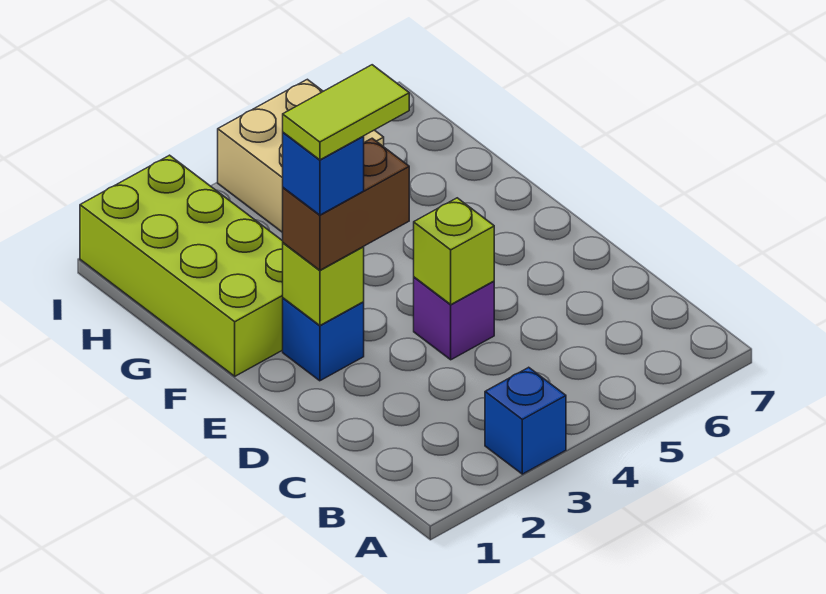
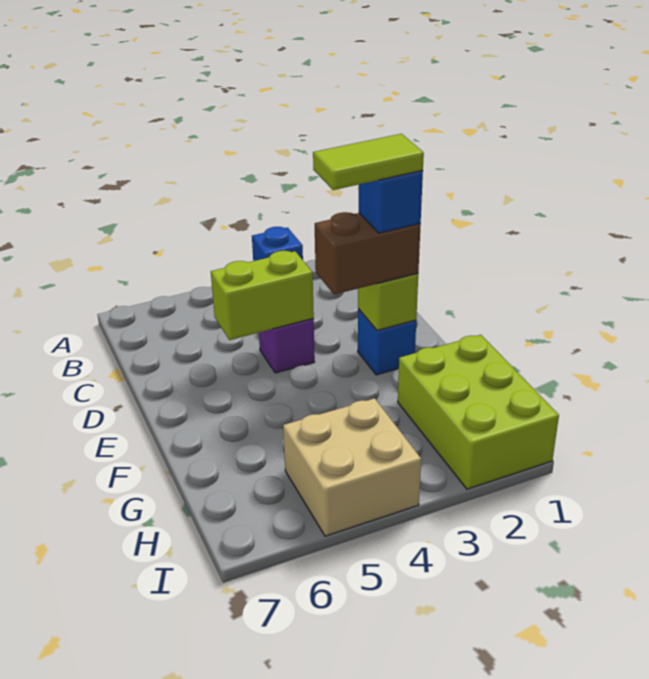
lime brick D4 level 2 -> lime brick D4:D5 level 2
lime brick F1:I2 level 1 -> lime brick G1:I2 level 1

